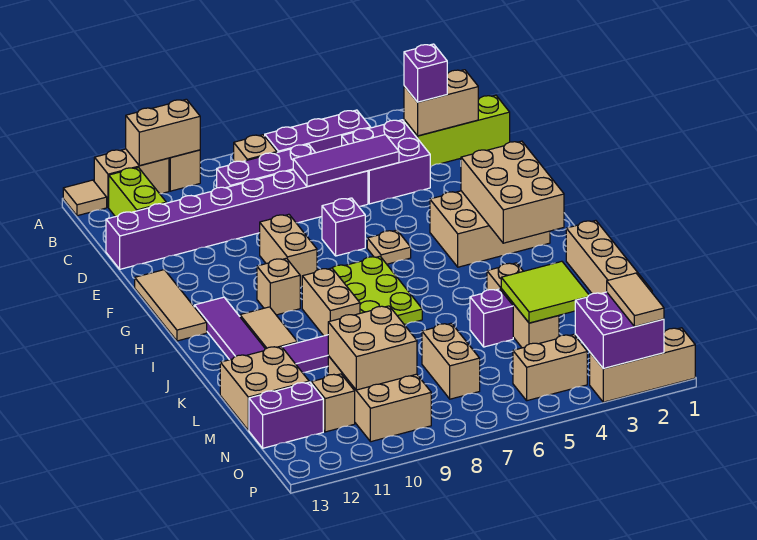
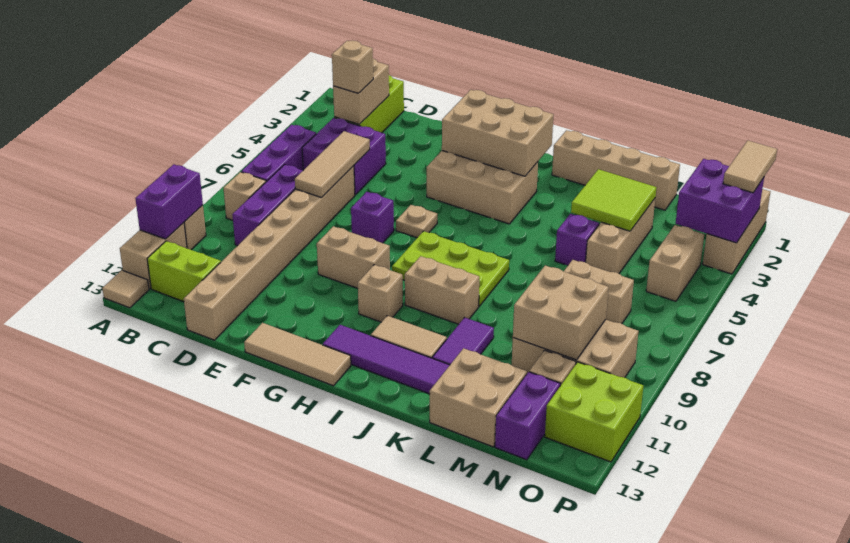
tan brick A10:A11 level 2 -> purple brick A10:A11 level 2
purple brick C3 level 3 -> tan brick C3 level 3
purple tile D5:D7 level 2 -> tan tile D5:D7 level 2
purple brick D6:D13 level 1 -> tan brick D6:D13 level 1
tan brick G2:H4 level 1 -> tan brick G3:I4 level 1
tan brick K4:M4 level 1 -> tan brick M3:M5 level 1
tan tile O2:P2 level 3 -> tan tile P1:P2 level 3
none -> lime brick O11:P12 level 1

